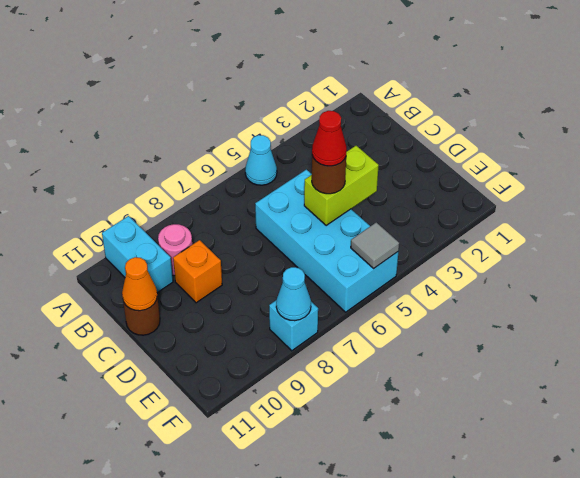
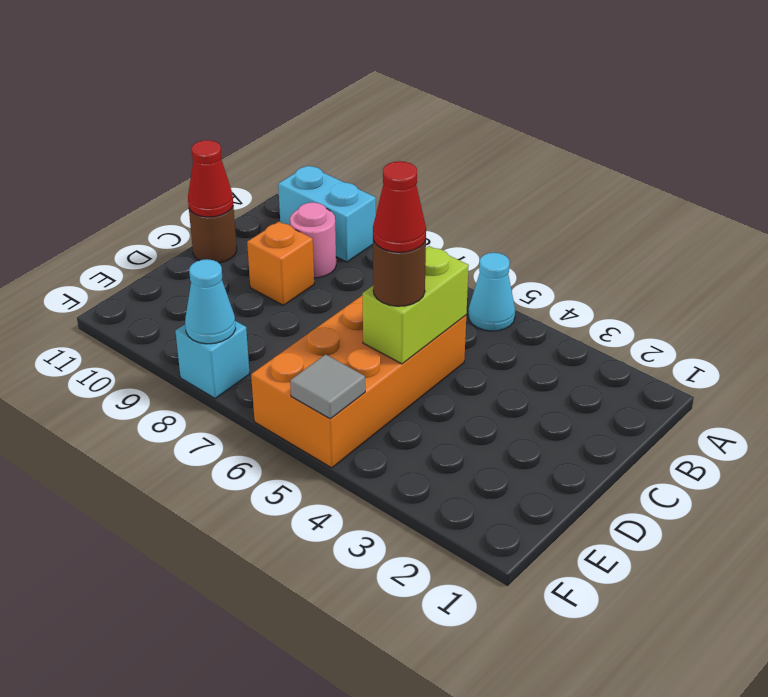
cyan brick A10:B10 level 1 -> cyan brick A9:A10 level 1
cyan brick C5:F6 level 1 -> orange brick C5:F6 level 1
orange cone C11 level 2 -> red cone C11 level 2
lime brick D4:D5 level 2 -> lime brick C5:D5 level 2

